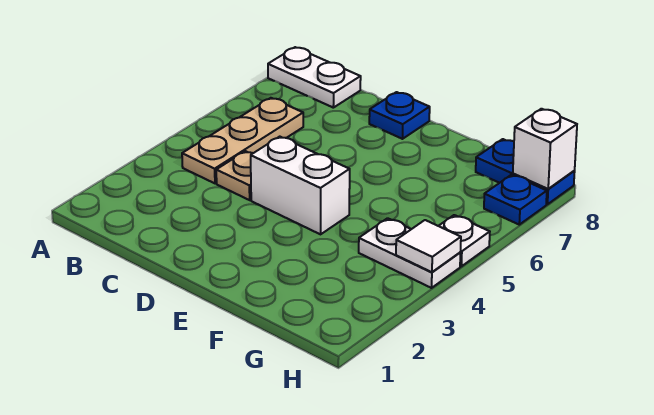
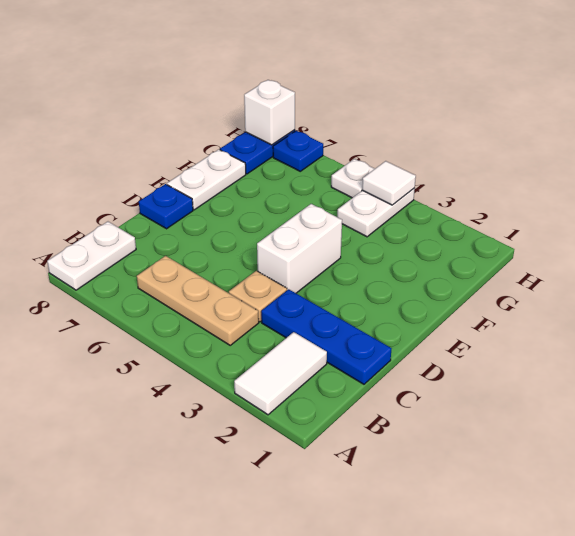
none -> white tile A2:B2 level 1
none -> blue plate C1:C3 level 1
none -> white plate E8:F8 level 1

